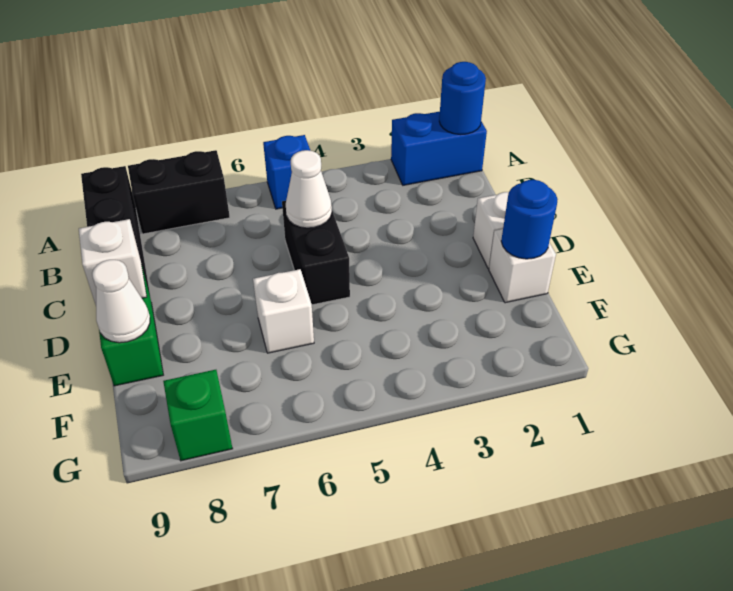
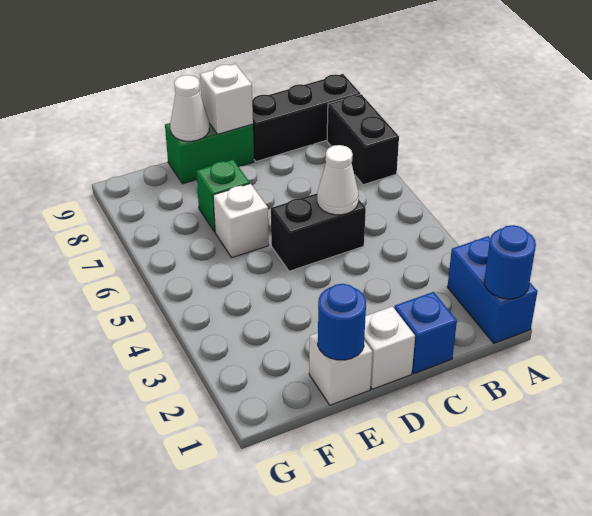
blue brick A5 level 1 -> blue brick C1 level 1
green brick G8 level 1 -> green brick E7 level 1

